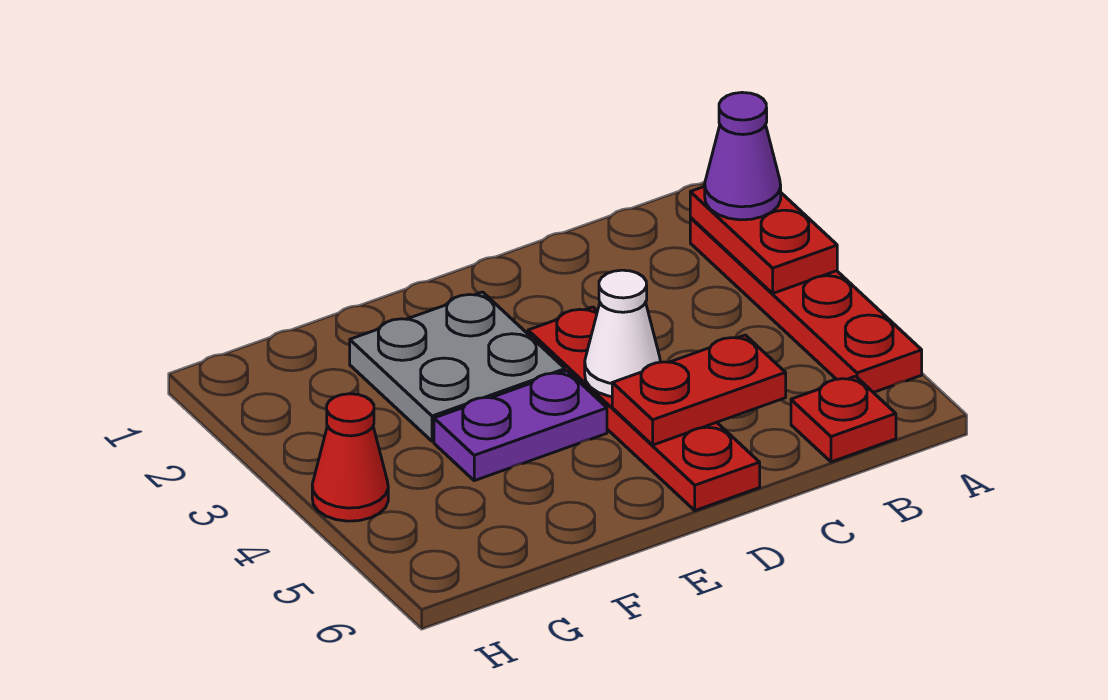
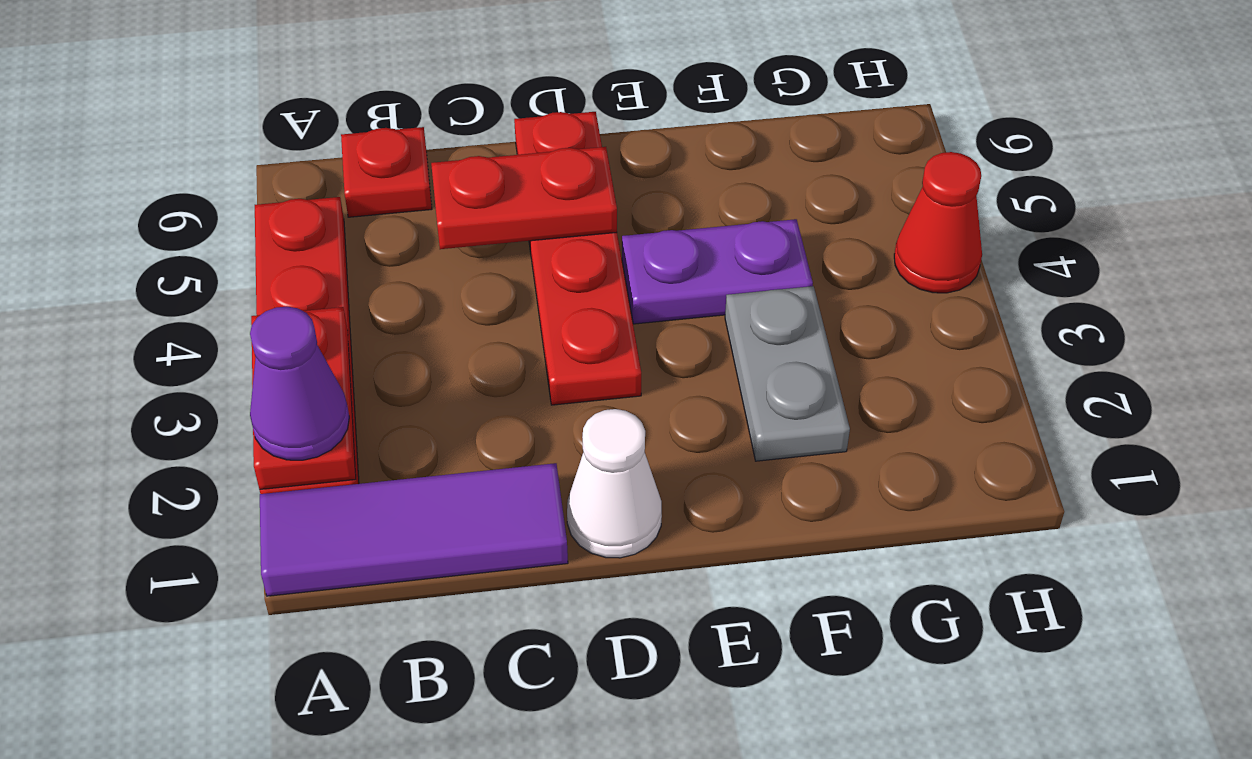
none -> purple tile A1:C1 level 1
white cone D4 level 2 -> white cone D1 level 1
grey plate E2:F3 level 1 -> grey plate F2:F3 level 1

